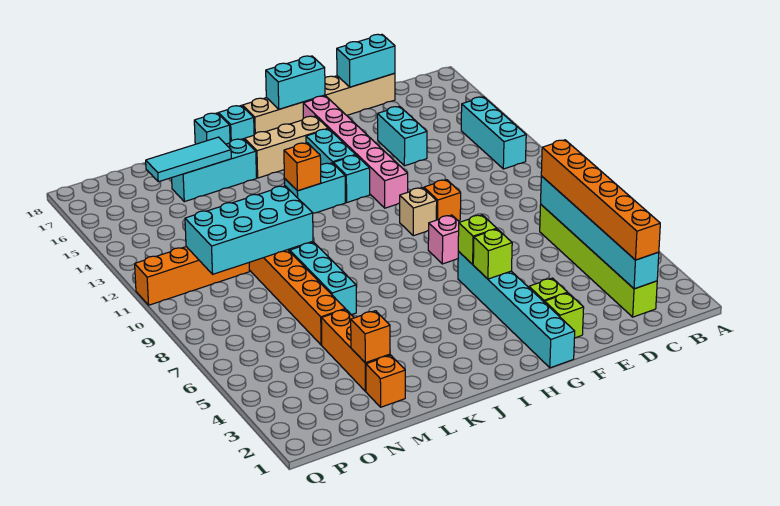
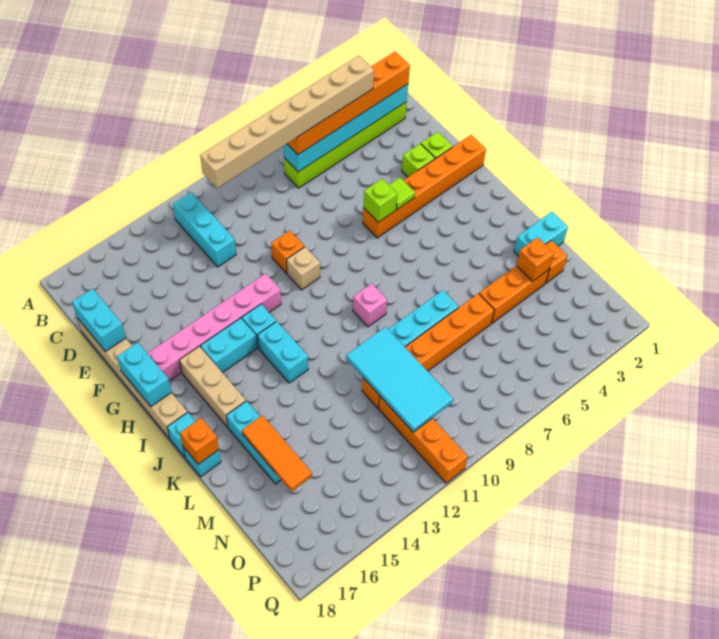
cyan brick B12:B14 level 1 -> cyan brick B12:D12 level 1
none -> tan brick C4:C11 level 4
cyan brick E14:E15 level 1 -> cyan brick L1:L2 level 1
cyan brick G1:G6 level 1 -> orange brick G1:G6 level 1
lime brick G5 level 2 -> lime tile G5 level 2
pink brick G8 level 1 -> pink brick J9 level 1
orange brick J13 level 2 -> orange brick K18 level 2
cyan brick L10:O11 level 2 -> cyan tile L10:O11 level 2
cyan tile L16:N16 level 2 -> orange tile L16:N16 level 2

